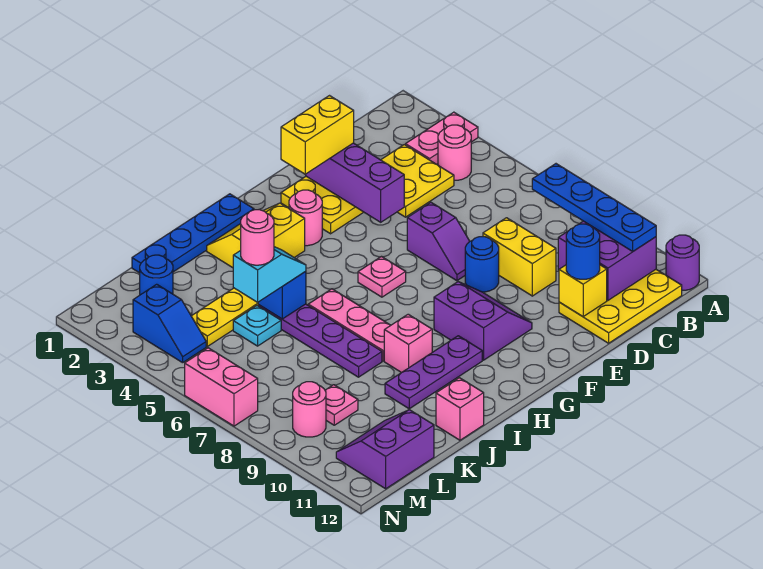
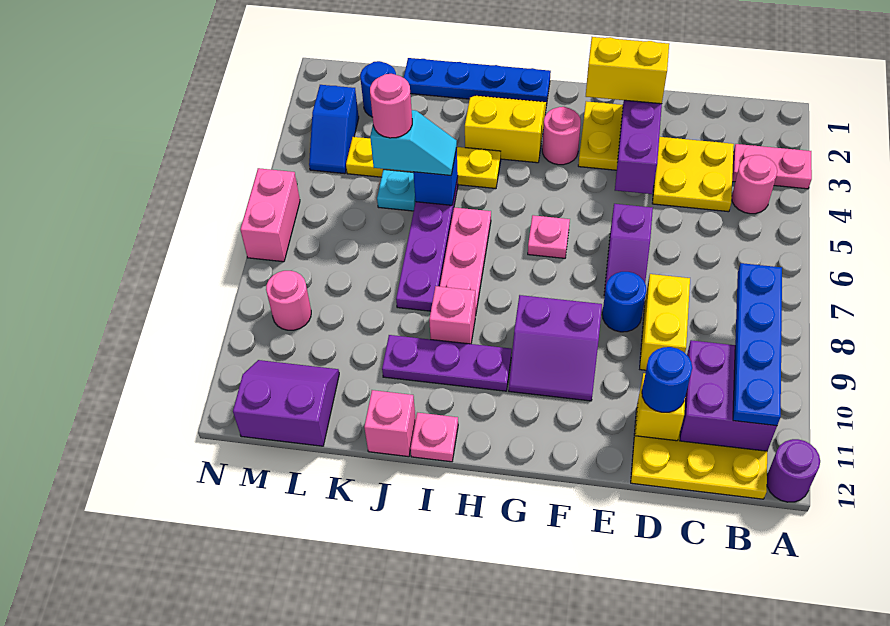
purple slope F9:G10 level 1 top G -> purple slope F9:G10 level 1 top 9
pink plate L9 level 1 -> pink plate I12 level 1

